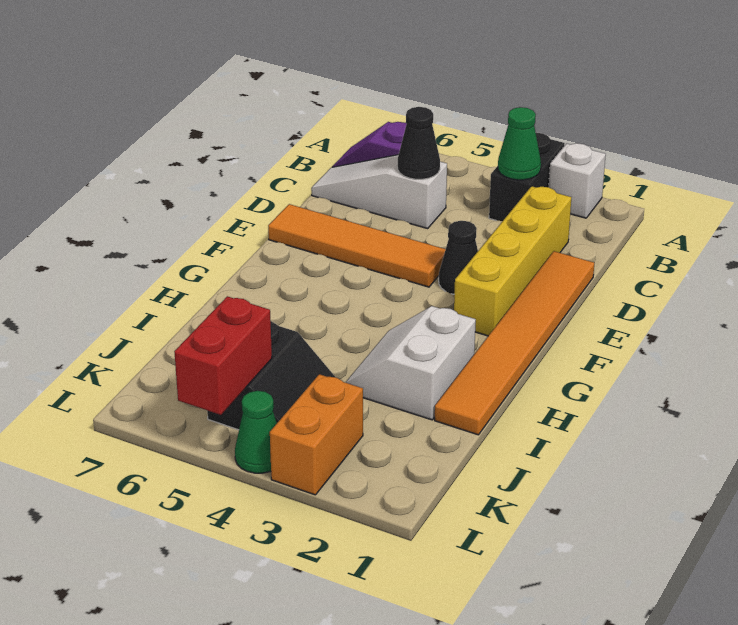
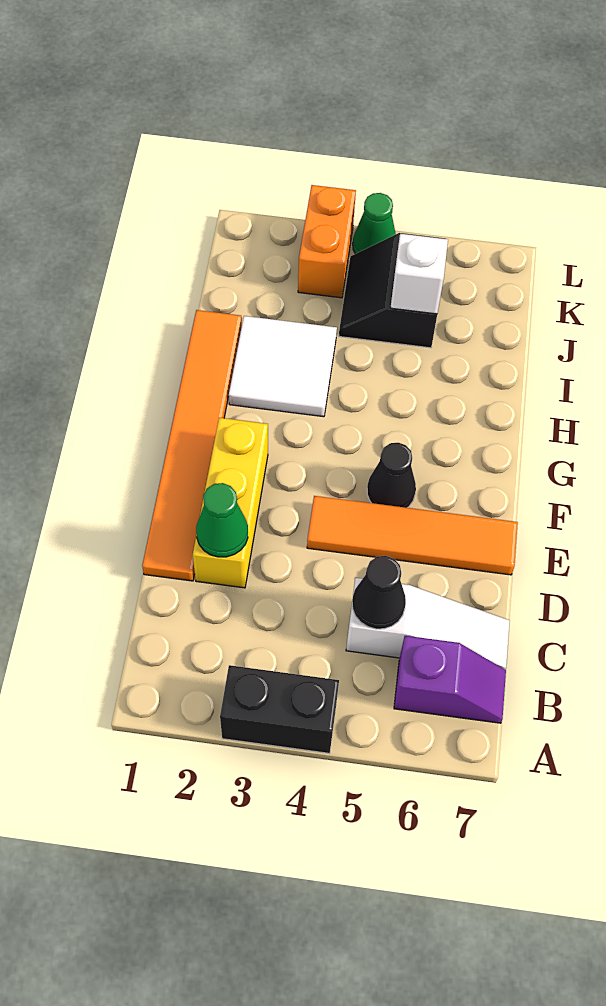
white brick A2 level 1 -> white brick J5 level 2
black brick A3:B3 level 1 -> black brick A3:A4 level 1
green cone B3 level 2 -> green cone D2 level 2
yellow brick C2:F2 level 1 -> yellow brick D2:F2 level 1
black cone E3 level 1 -> black cone F5 level 1
white slope H2:I3 level 1 top 2 -> white tile H2:I3 level 1
red brick K5:L5 level 2 -> none

